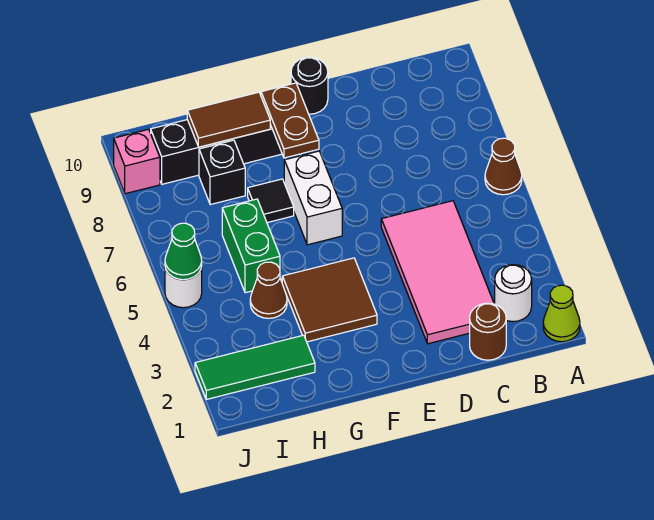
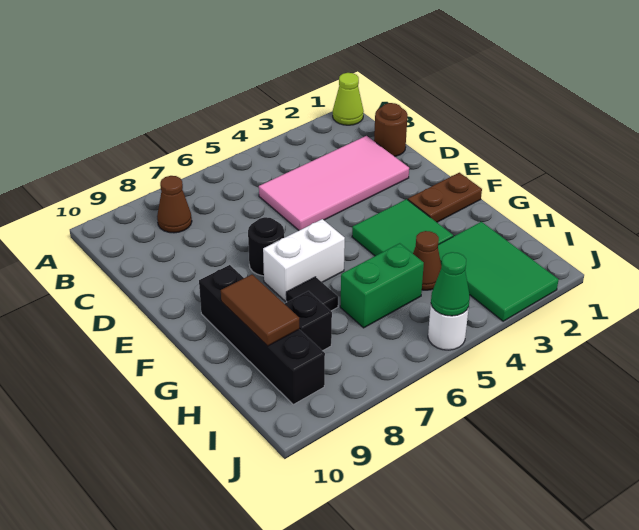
brown cone A6 level 1 -> brown cone B8 level 1
white round brick B2 level 1 -> none
black round brick E10 level 1 -> black round brick E7 level 1
brown tile F3:G4 level 1 -> green tile F3:G4 level 1
brown plate F8:F9 level 2 -> brown plate F1:F2 level 1
green tile H2:J2 level 1 -> green tile H2:J3 level 1
pink brick J9 level 1 -> none

